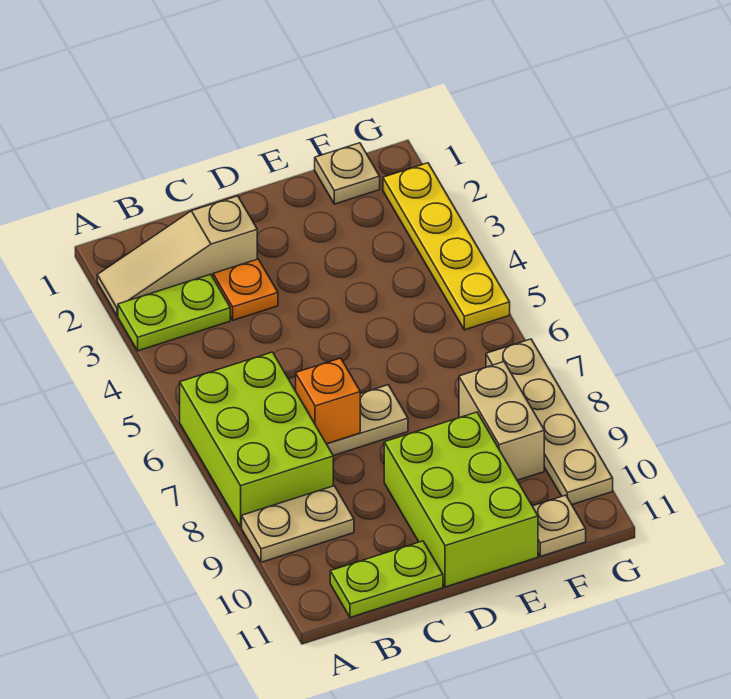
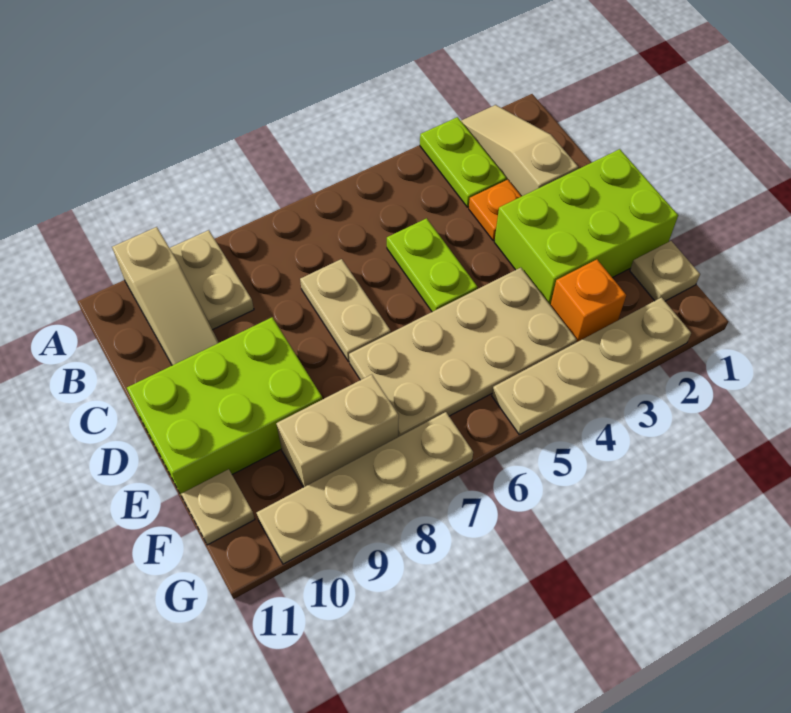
lime brick A6:B8 level 1 -> lime brick D1:E3 level 1
none -> tan slope A10:C10 level 1 top A
lime plate B11:C11 level 1 -> lime plate C5:D5 level 1
orange brick C7 level 2 -> orange brick F3 level 1
none -> tan plate E4:F7 level 1
yellow plate G2:G5 level 1 -> tan plate G2:G5 level 1

